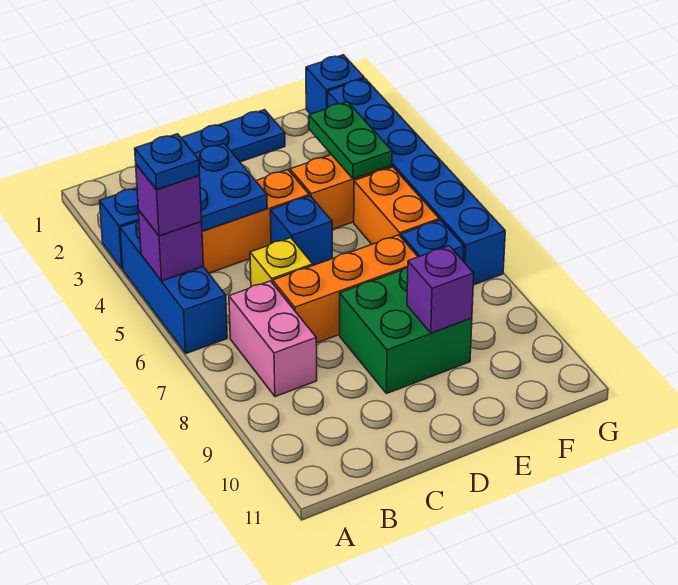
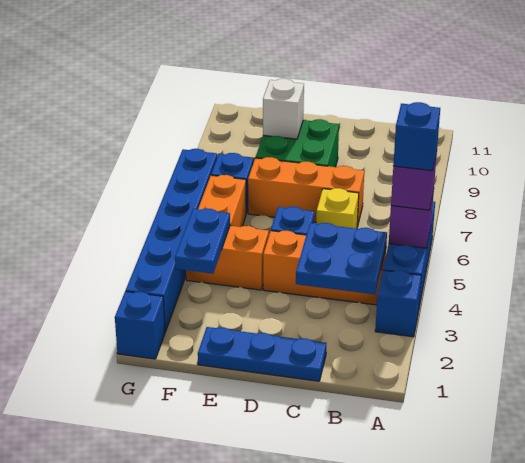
blue plate A5 level 4 -> blue brick A5 level 4
pink brick B7:B8 level 1 -> none
purple brick E9 level 2 -> white brick E9 level 2
green plate F3:F4 level 2 -> blue plate F3:F4 level 2

